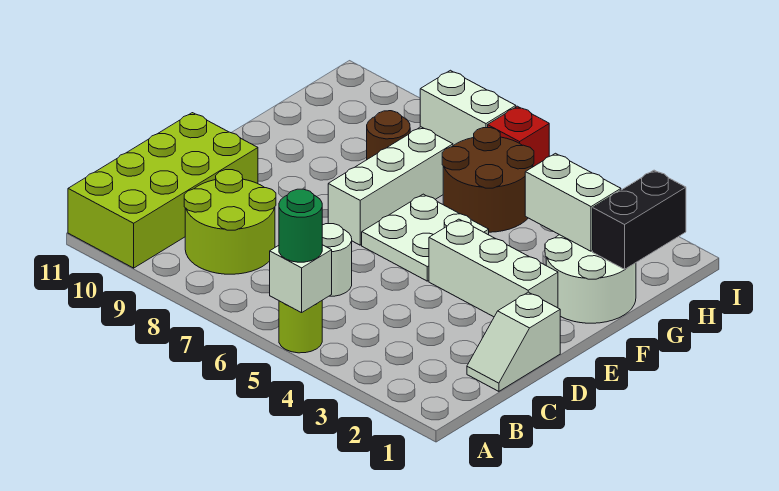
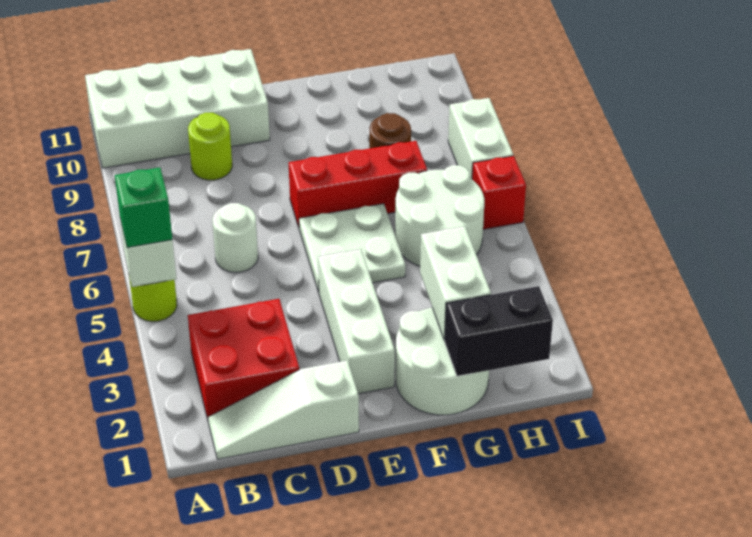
green round brick A5 level 3 -> green brick A5 level 3
lime brick A10:D11 level 1 -> white brick A10:D11 level 1
none -> red brick B2:C3 level 1
lime round brick B8:C9 level 1 -> lime round brick C9 level 1
white slope C1:D1 level 1 top D -> white slope B1:D1 level 1 top D
white brick E7:G7 level 1 -> red brick E7:G7 level 1
brown round brick G5:H6 level 1 -> white round brick G5:H6 level 1

